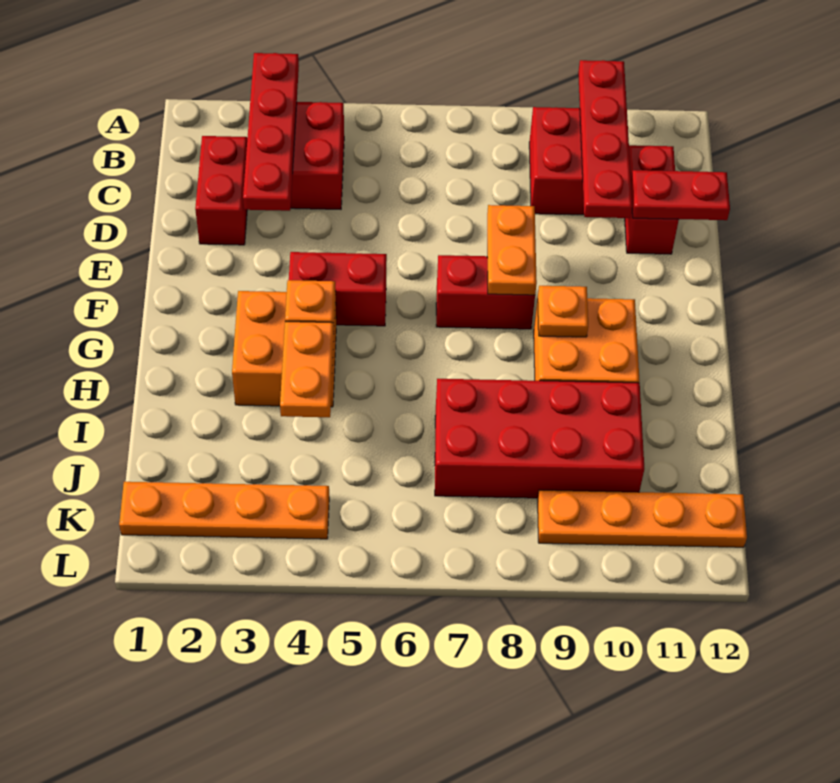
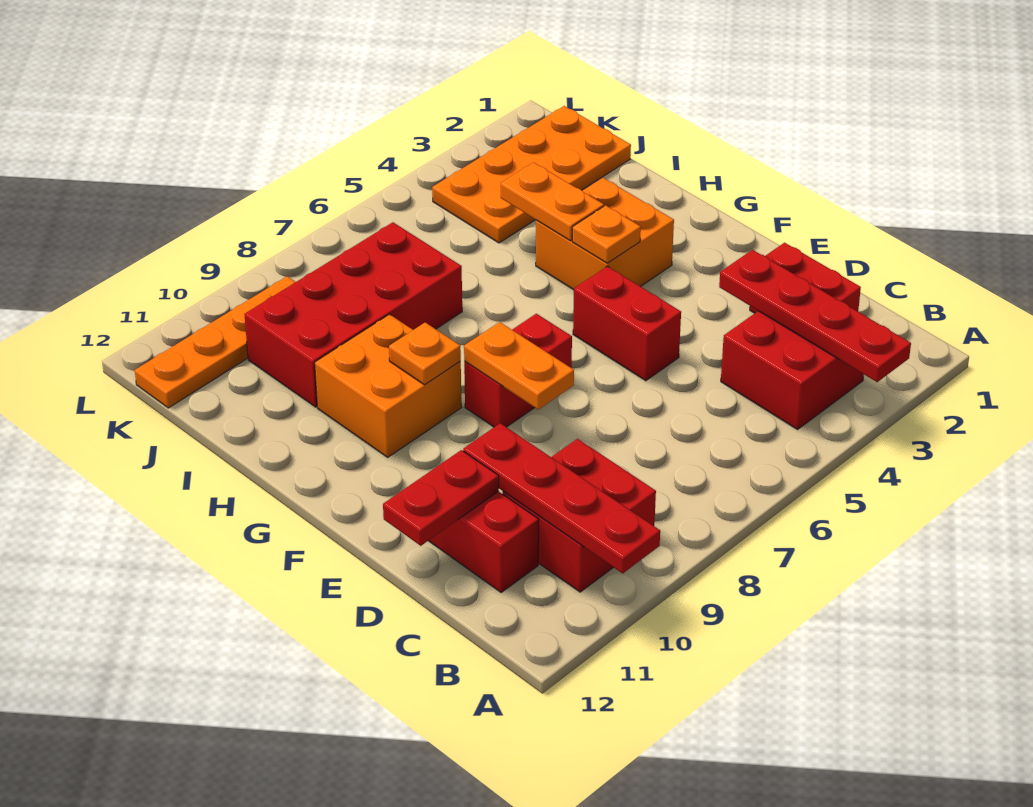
red brick F4:F5 level 1 -> red brick E5:F5 level 1
orange plate K1:K4 level 1 -> orange plate J1:K4 level 1

